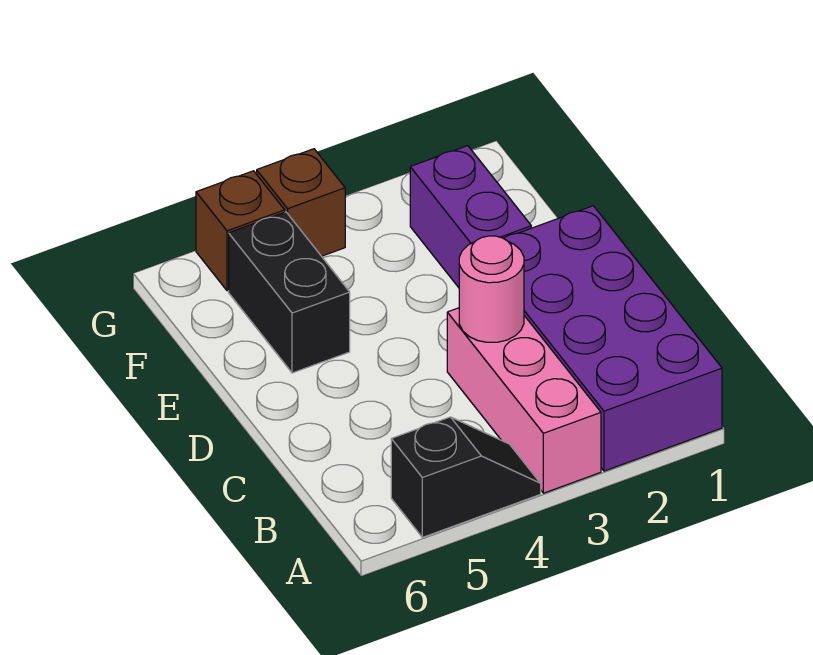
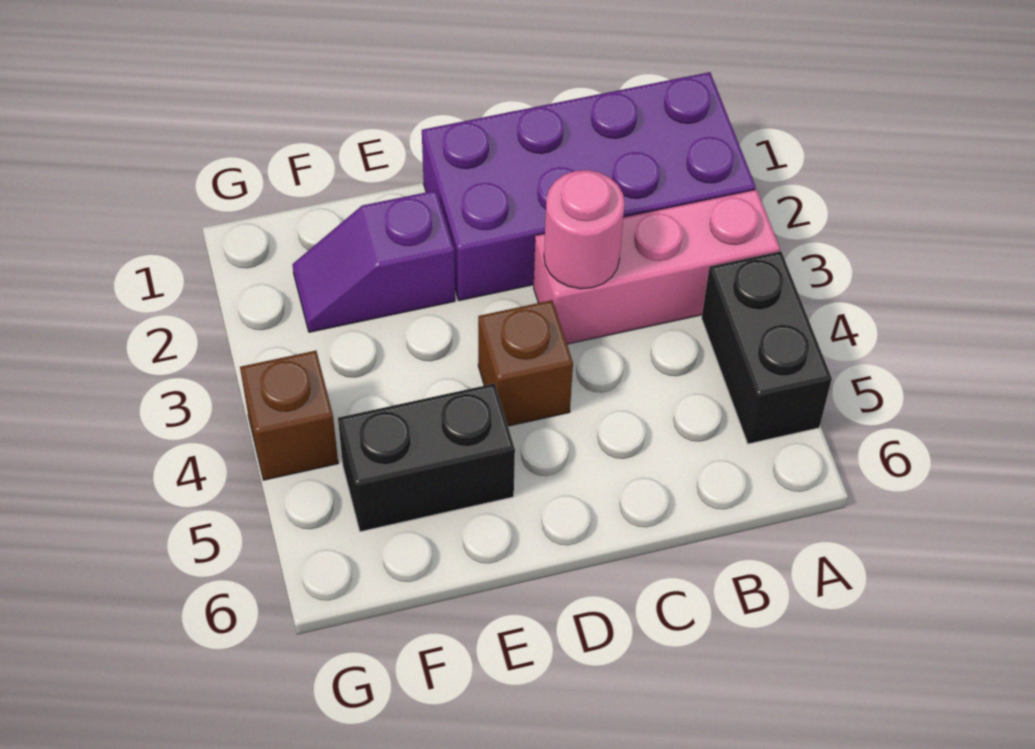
black slope A4:A5 level 1 top 5 -> black brick A4:A5 level 1
purple brick E2:F2 level 1 -> purple slope E2:F2 level 1 top E
brown brick G5 level 1 -> brown brick D4 level 1

